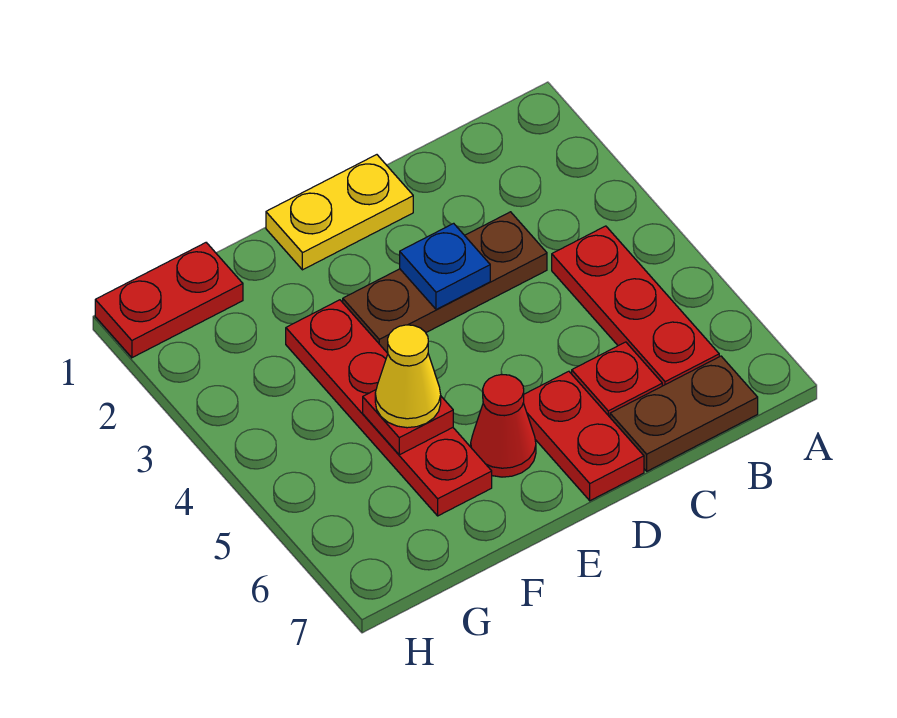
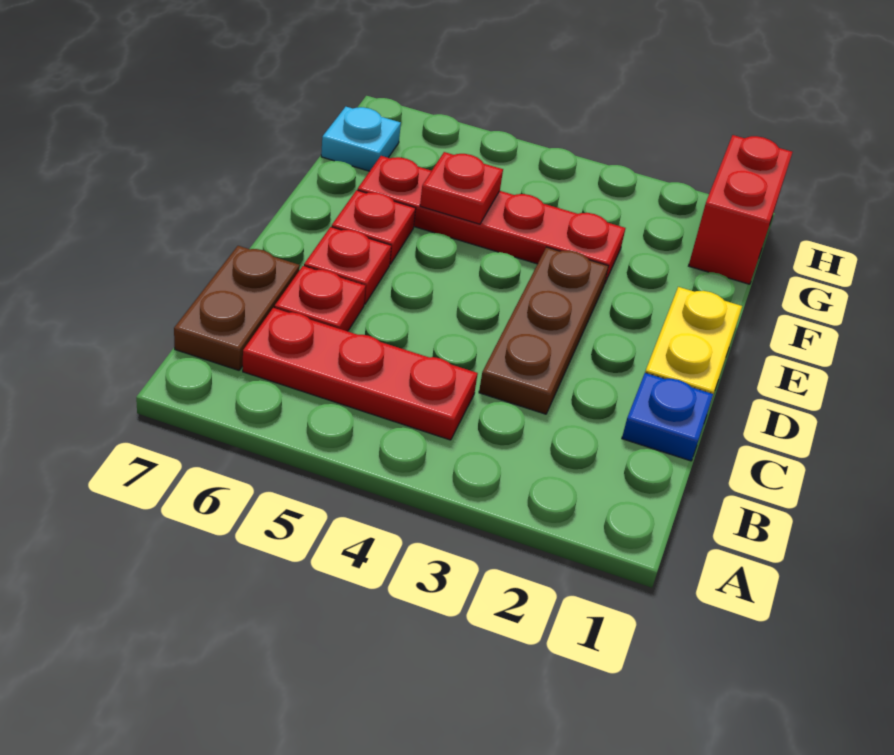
blue plate D3 level 2 -> blue plate C1 level 1
red plate D6:D7 level 1 -> red plate D6 level 1
red cone E6 level 1 -> red plate E6 level 1
yellow cone F5 level 3 -> none
red plate G1:H1 level 1 -> red brick G1:H1 level 1
none -> cyan plate G7 level 1

